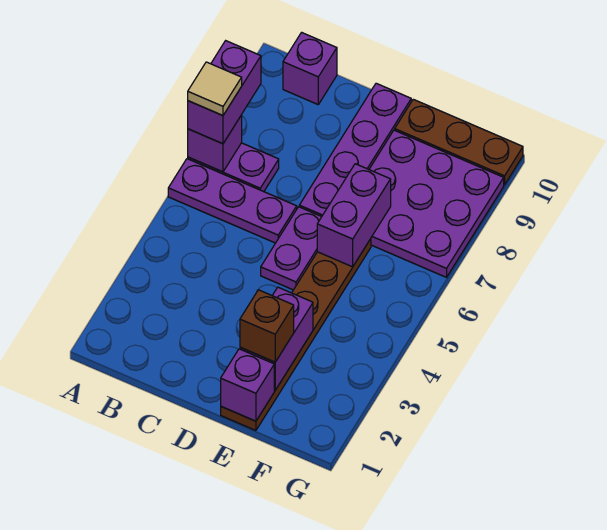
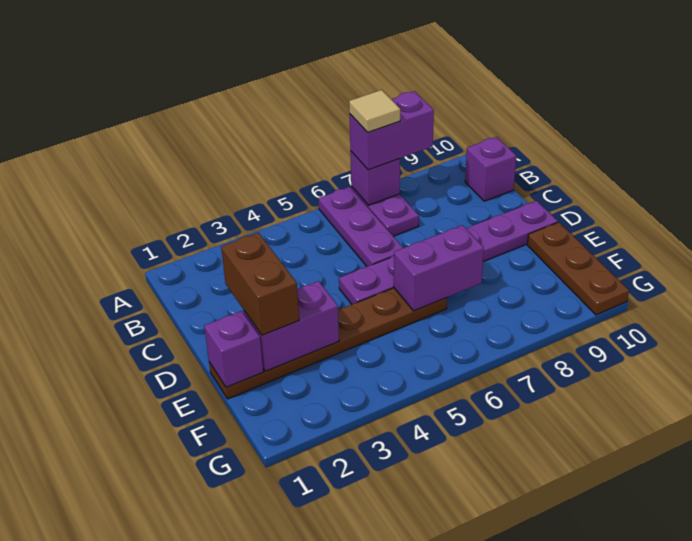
brown brick E2 level 3 -> brown brick D2:E2 level 3
purple plate E7:G9 level 1 -> none

